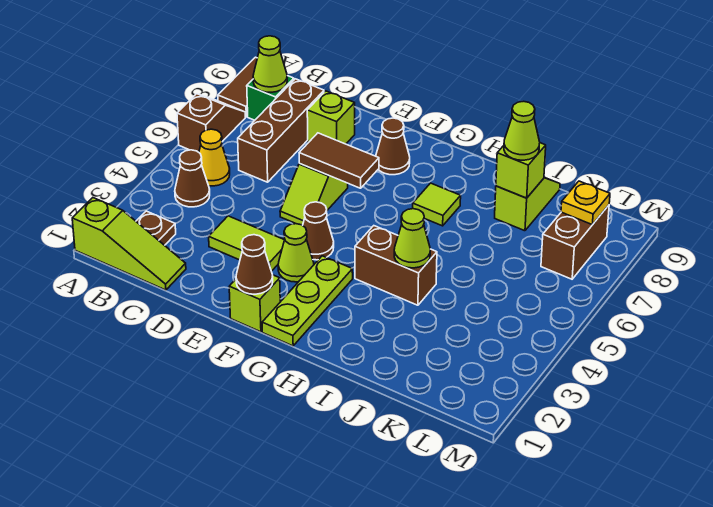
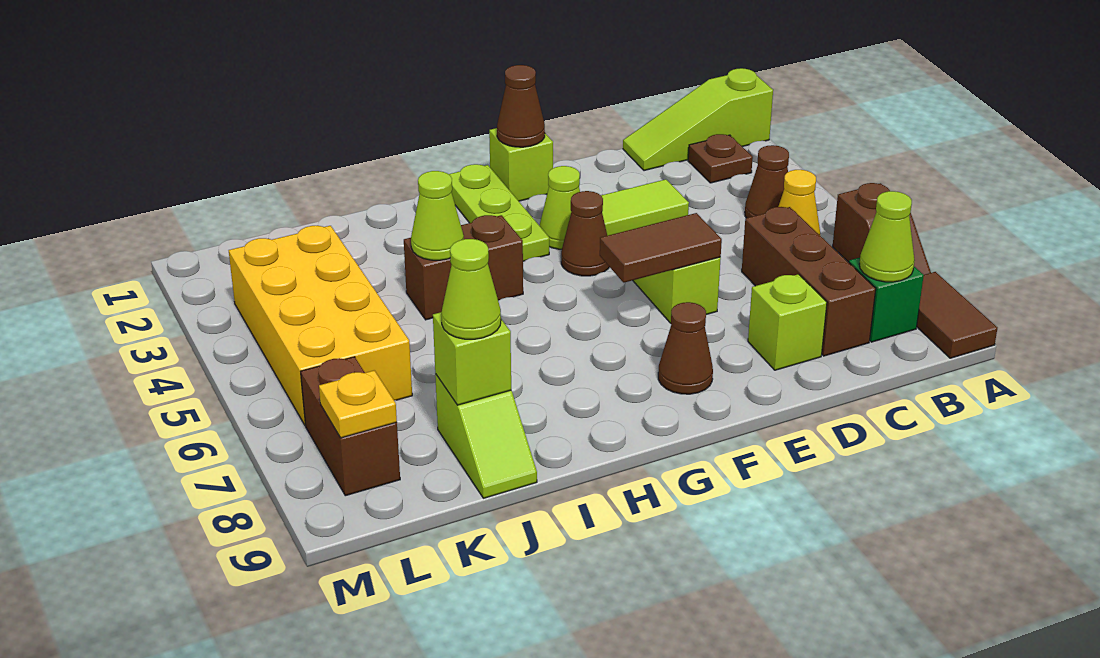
lime tile H7 level 1 -> none
none -> yellow brick K3:L6 level 1

